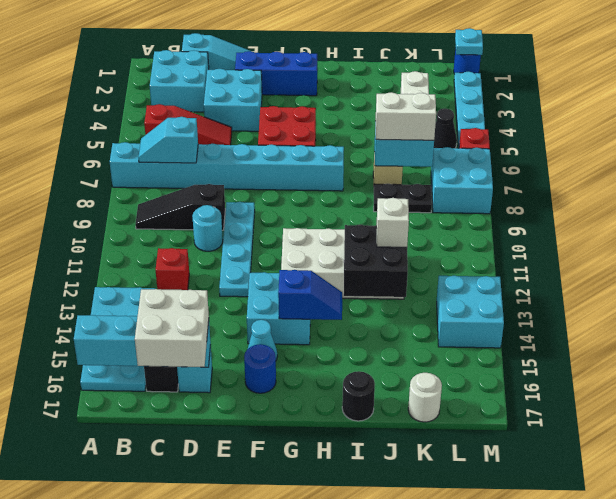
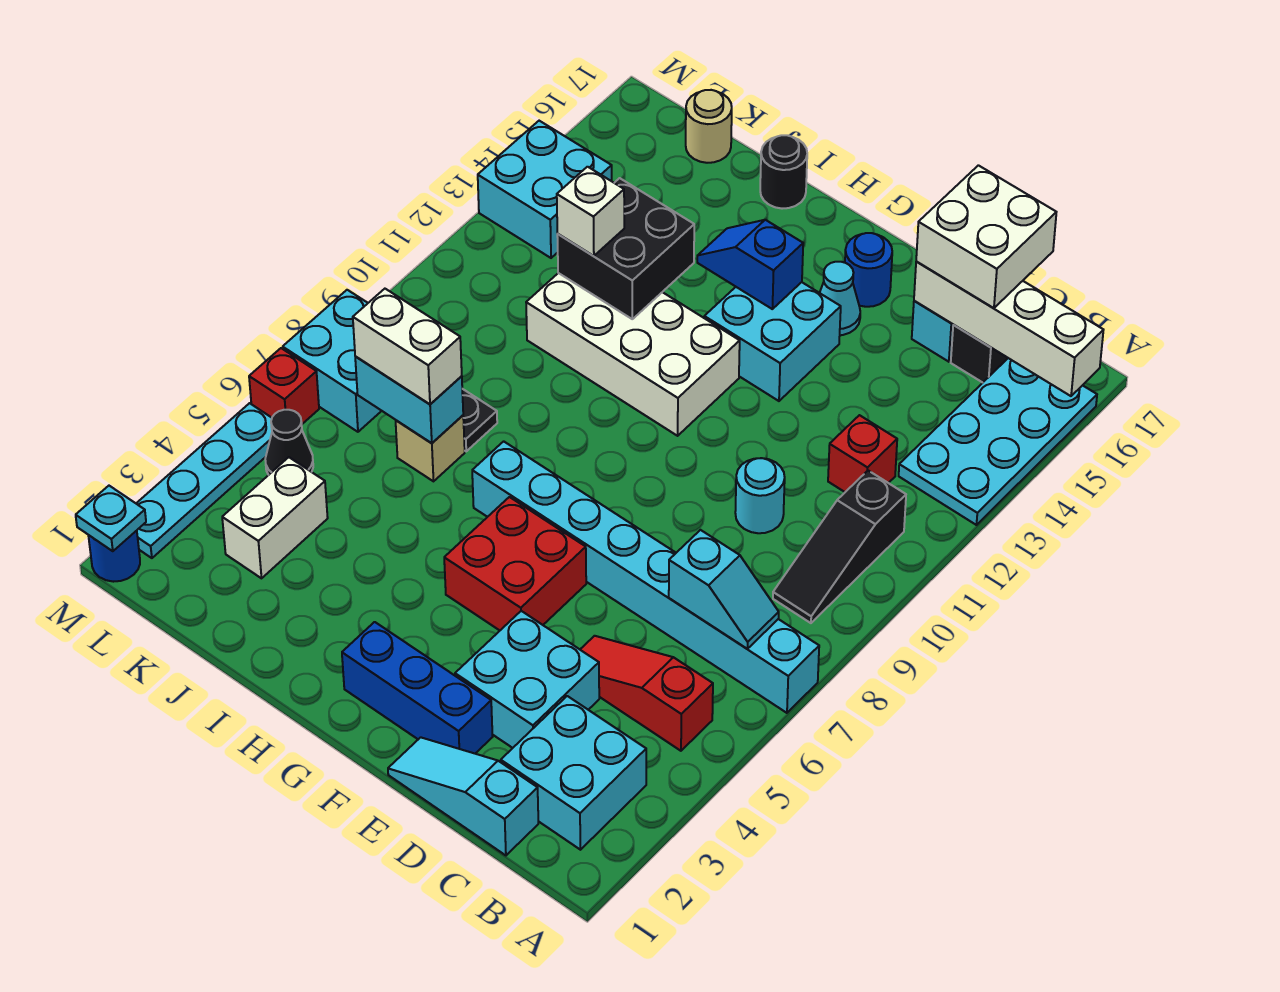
cyan brick A16:D16 level 2 -> white brick A16:D16 level 2
black slope B9:D9 level 1 top D -> black slope B9:B11 level 1 top 11
cyan plate E9:E12 level 1 -> none
white round brick K17 level 1 -> tan round brick K17 level 1

